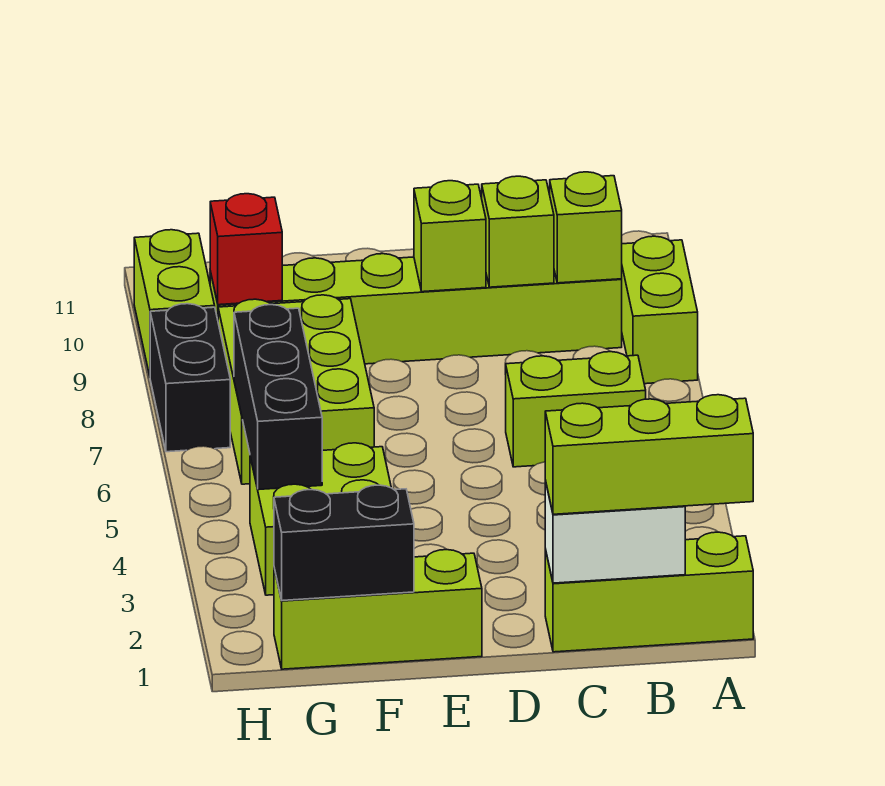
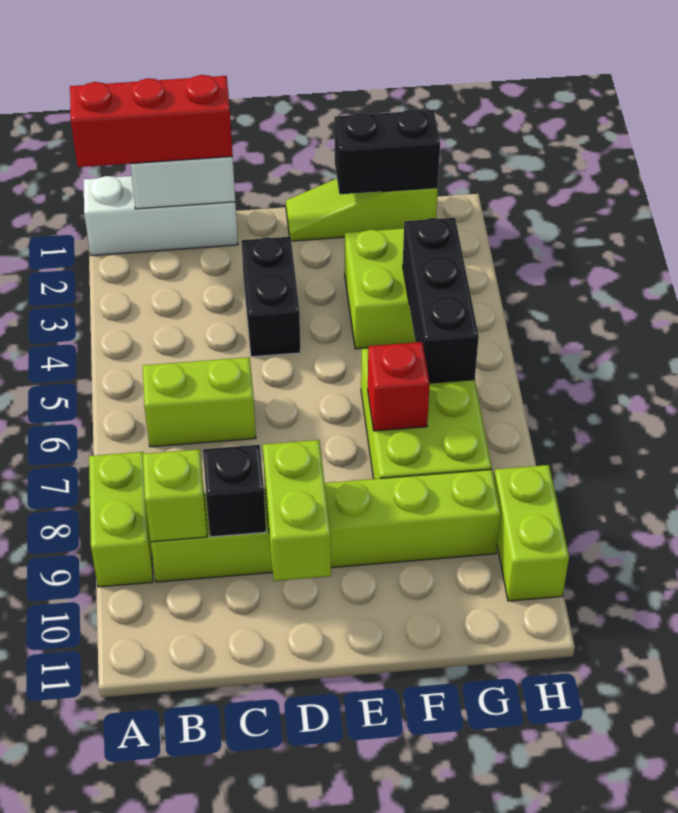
lime brick A1:C1 level 1 -> white brick A1:C1 level 1
lime brick A1:C1 level 3 -> red brick A1:C1 level 3
lime brick C9 level 2 -> black brick C9 level 2
lime brick D9 level 2 -> lime brick D9:D10 level 2
lime brick E1:G1 level 1 -> lime slope E1:G1 level 1 top G
red brick G9 level 2 -> red brick F7 level 2
black brick H7:H8 level 1 -> black brick D3:D4 level 1

